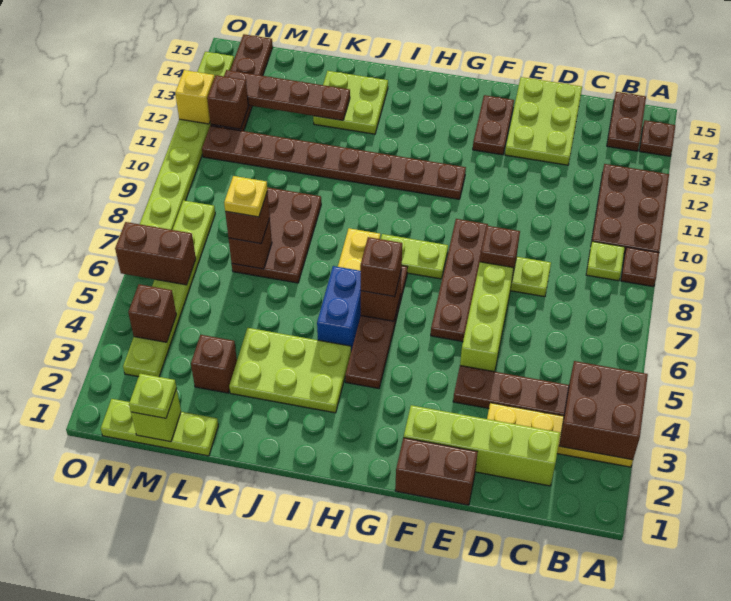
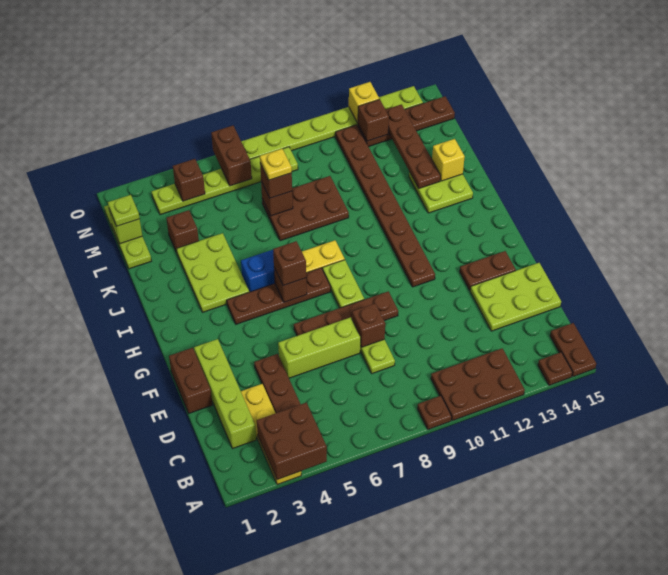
lime plate B9 level 1 -> none
brown plate B14:B15 level 1 -> brown plate A15:B15 level 1
none -> yellow brick K14 level 2

